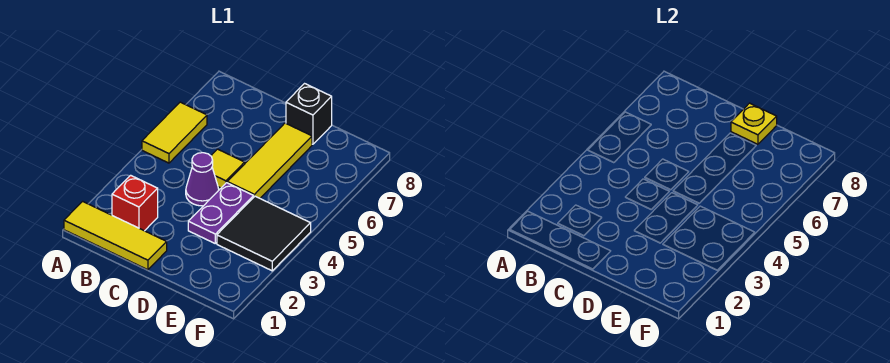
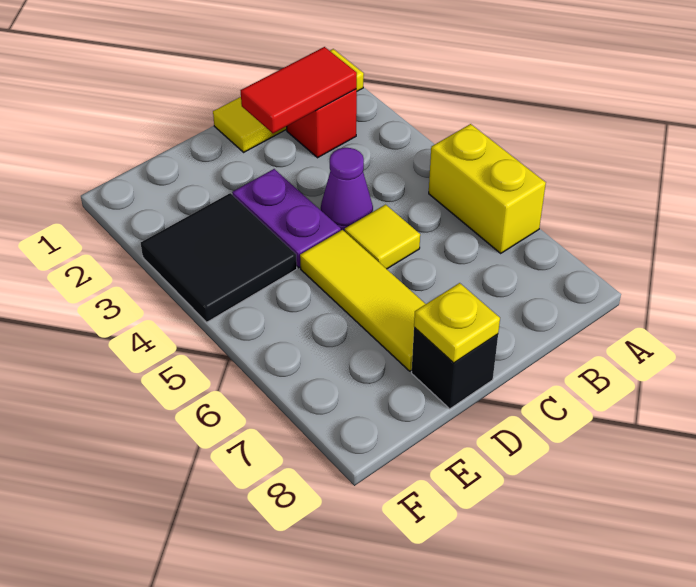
yellow tile A5:A6 level 1 -> yellow brick A5:A6 level 1
none -> red tile B2:C2 level 2

